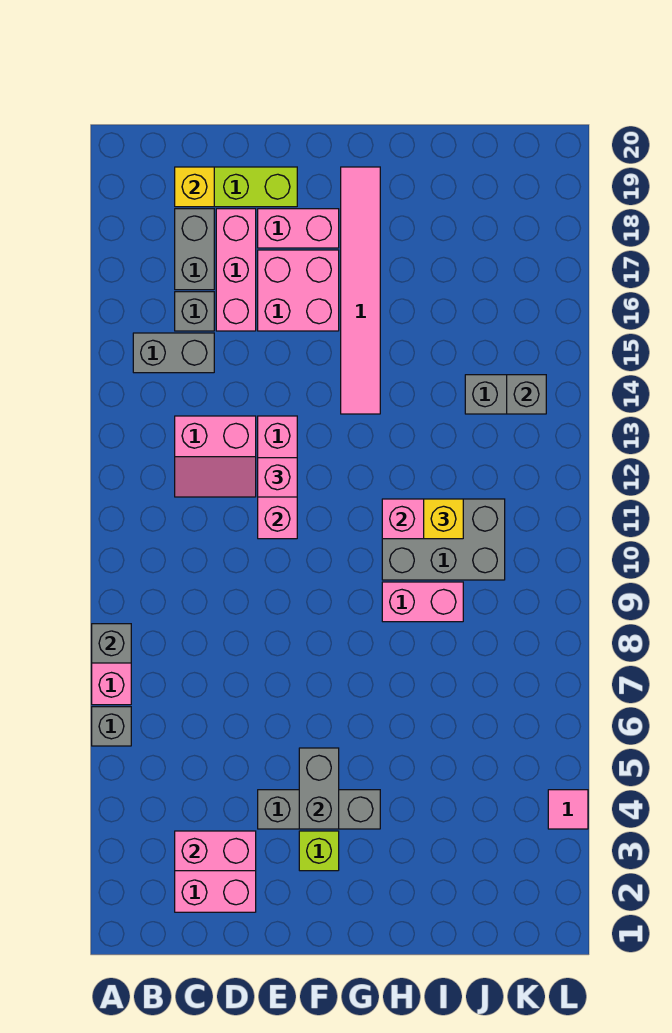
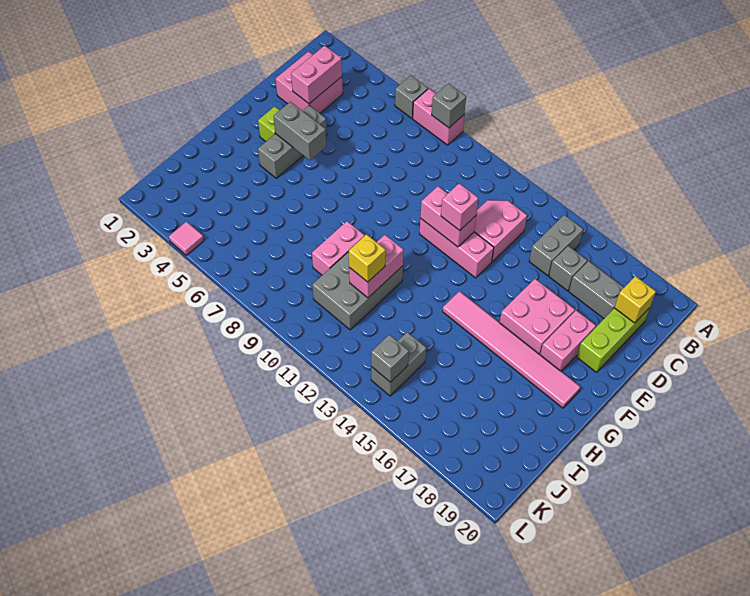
pink brick D16:D18 level 1 -> none

